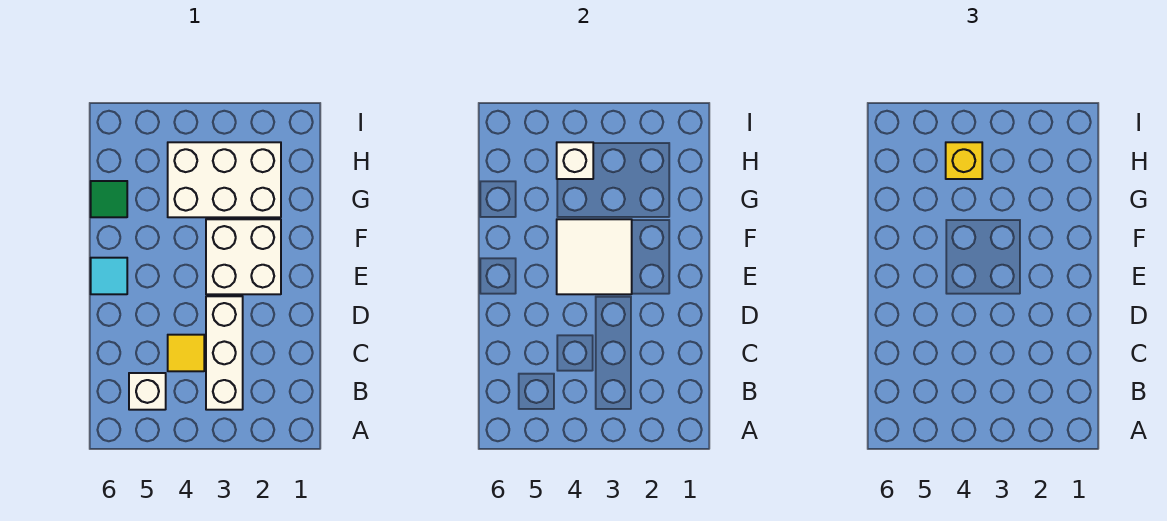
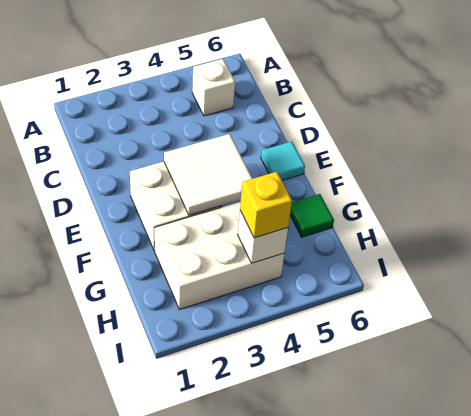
white brick B3:D3 level 1 -> none
yellow tile C4 level 1 -> none

